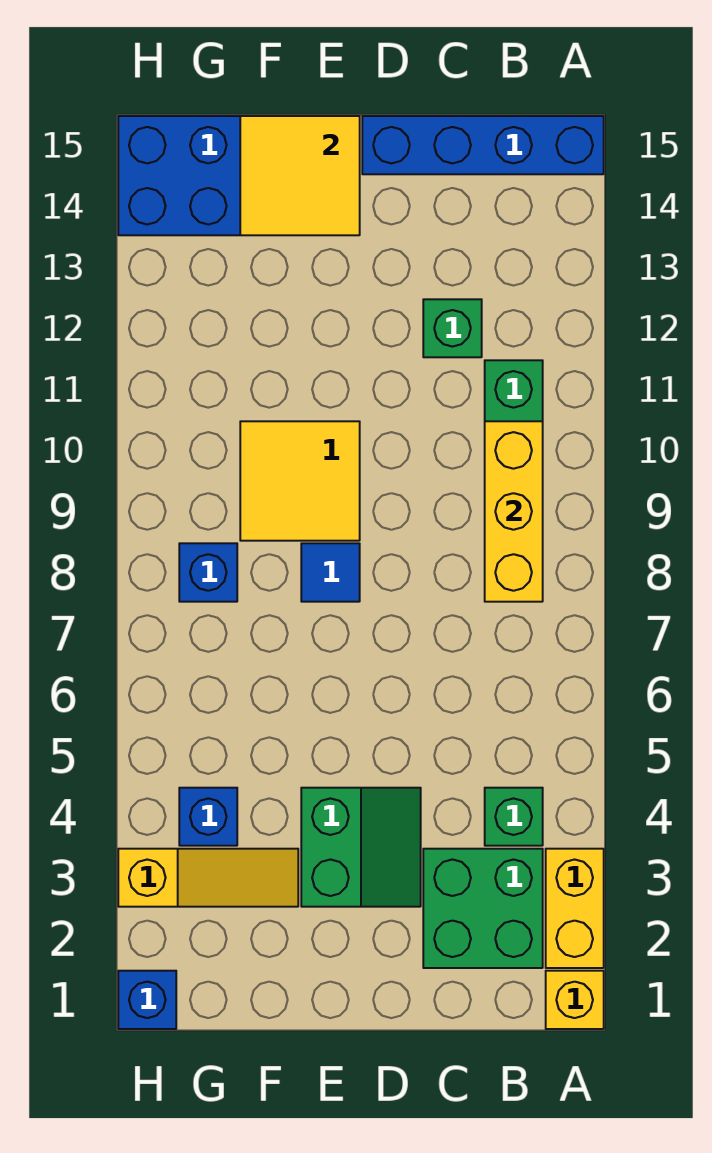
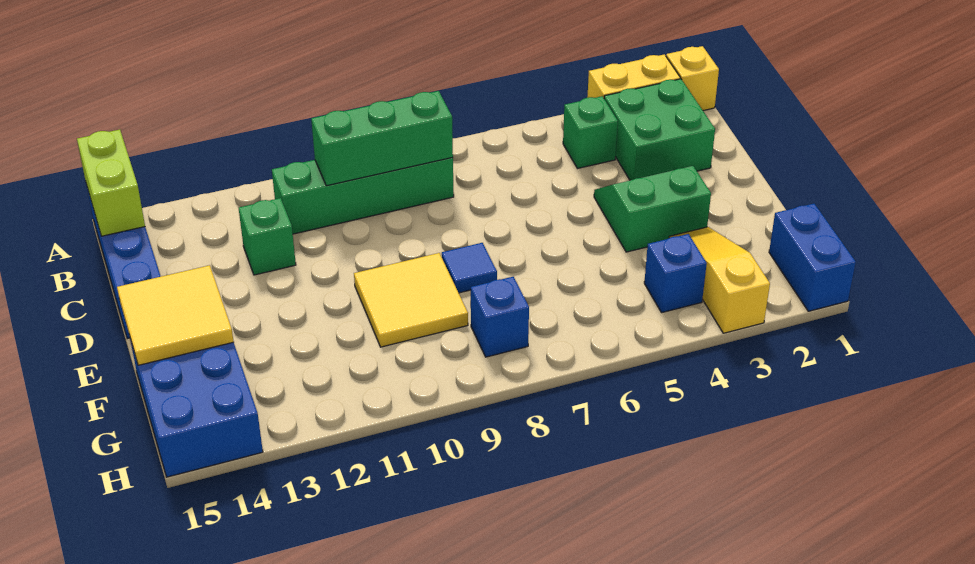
none -> lime brick A15:B15 level 2
yellow brick B8:B10 level 2 -> green brick B8:B10 level 2
blue brick H1 level 1 -> blue brick G1:H1 level 1

